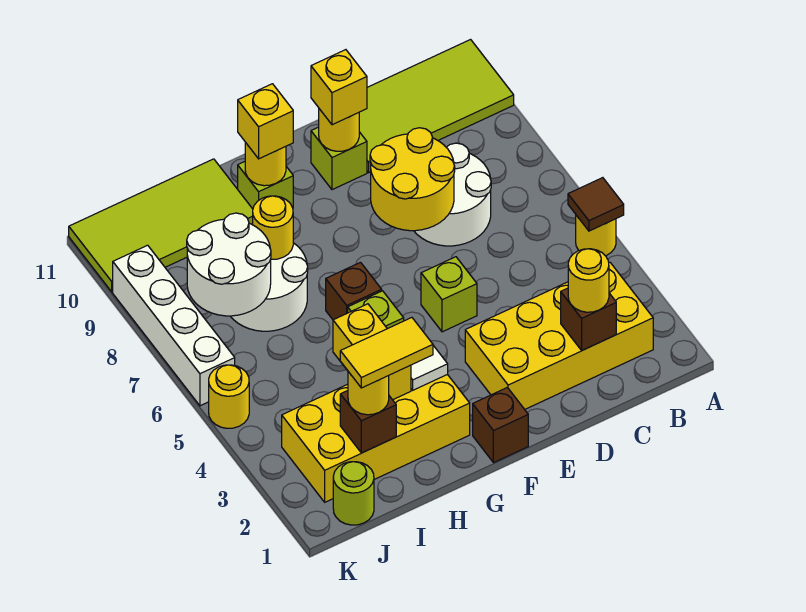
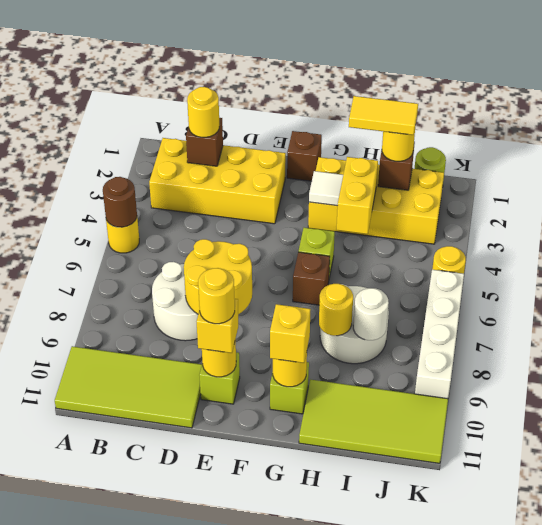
brown tile A5 level 2 -> brown round brick A5 level 2
lime brick E5 level 1 -> none
none -> yellow round brick E10 level 4
white round brick I7:J8 level 2 -> white round brick I8 level 2

